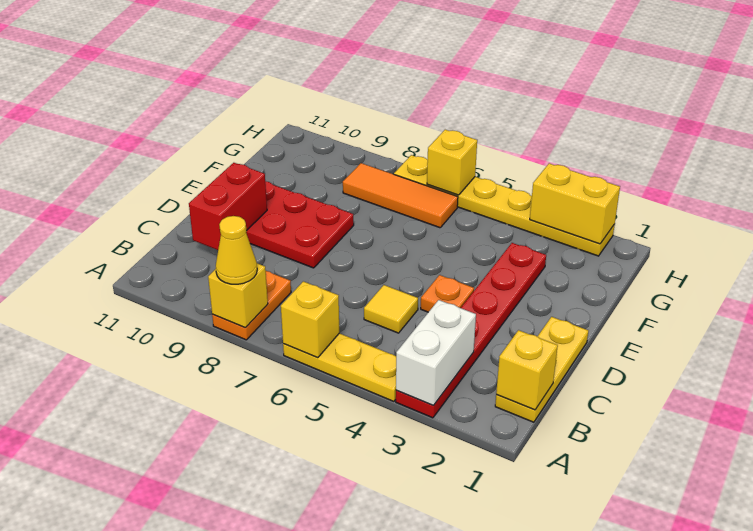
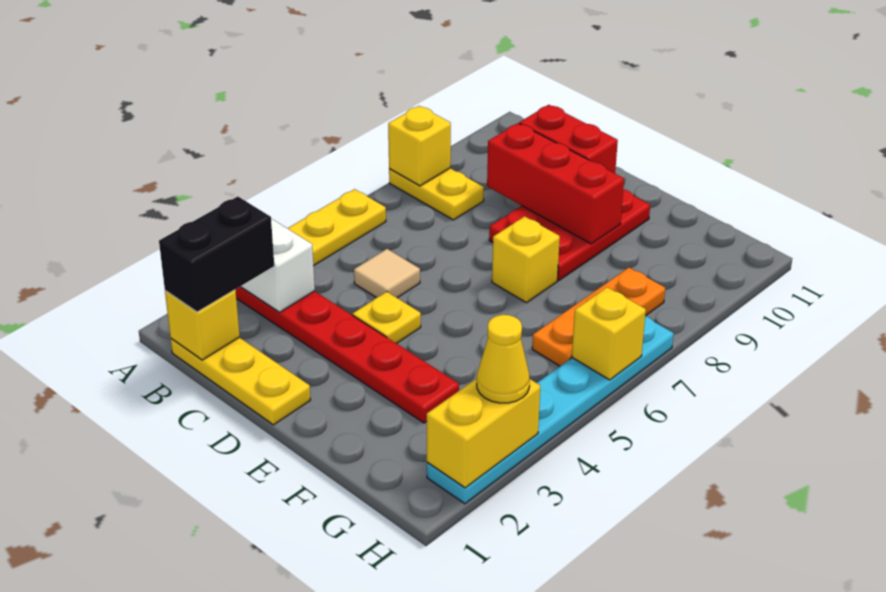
yellow brick A6 level 2 -> yellow brick E7 level 1
orange plate A8:B8 level 1 -> yellow plate A8:B8 level 1
yellow cone A8 level 3 -> yellow cone H3 level 3
none -> black brick B1:B2 level 3
yellow tile C5 level 1 -> tan tile C5 level 1
none -> red brick C9:E9 level 2
orange plate D4 level 1 -> yellow plate D4 level 1
orange tile G6:G8 level 1 -> orange plate G6:G8 level 1
yellow plate H2:H7 level 1 -> cyan plate H2:H7 level 1

